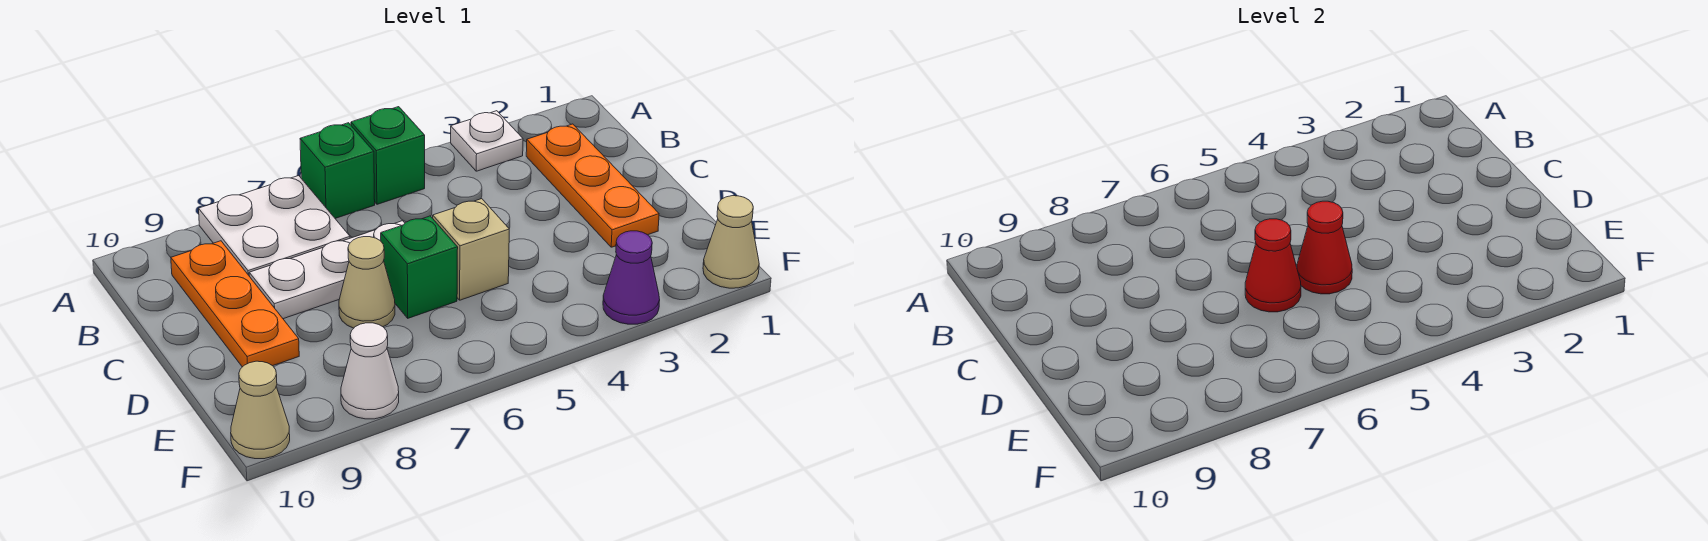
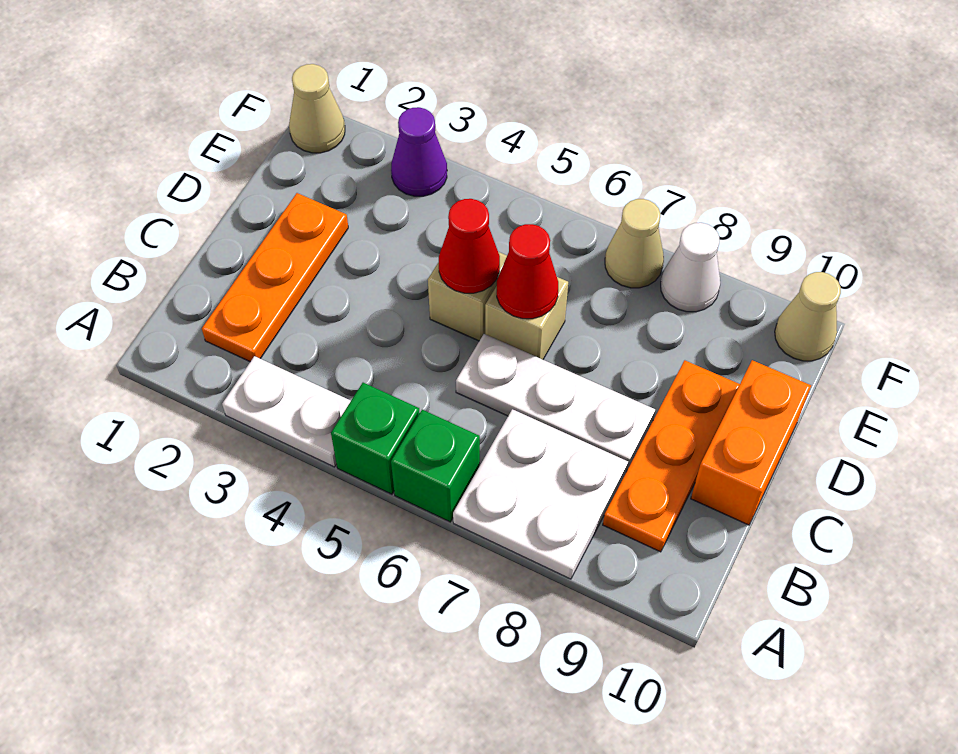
white plate A3 level 1 -> white plate A3:A4 level 1
none -> orange brick C10:D10 level 1
green brick D6 level 1 -> tan brick D6 level 1
tan cone D7 level 1 -> tan cone F7 level 1

